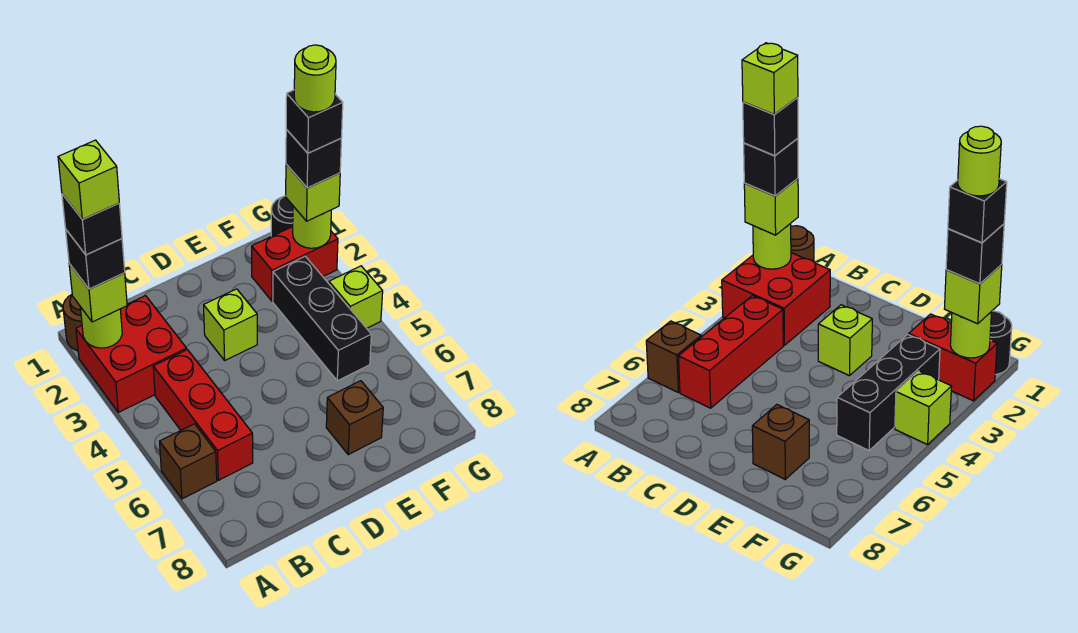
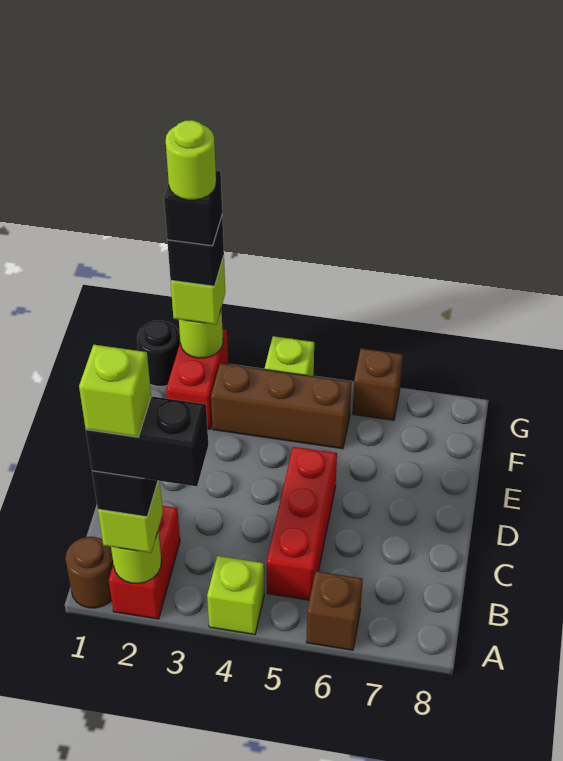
red brick A2:B3 level 1 -> red brick A2:B2 level 1
black brick A2 level 5 -> black brick A2:A3 level 5
red brick B4:B6 level 1 -> red brick B5:D5 level 1
lime brick D3 level 1 -> lime brick A4 level 1
brown brick E7 level 1 -> brown brick G6 level 1
black brick F3:F5 level 1 -> brown brick F3:F5 level 1

